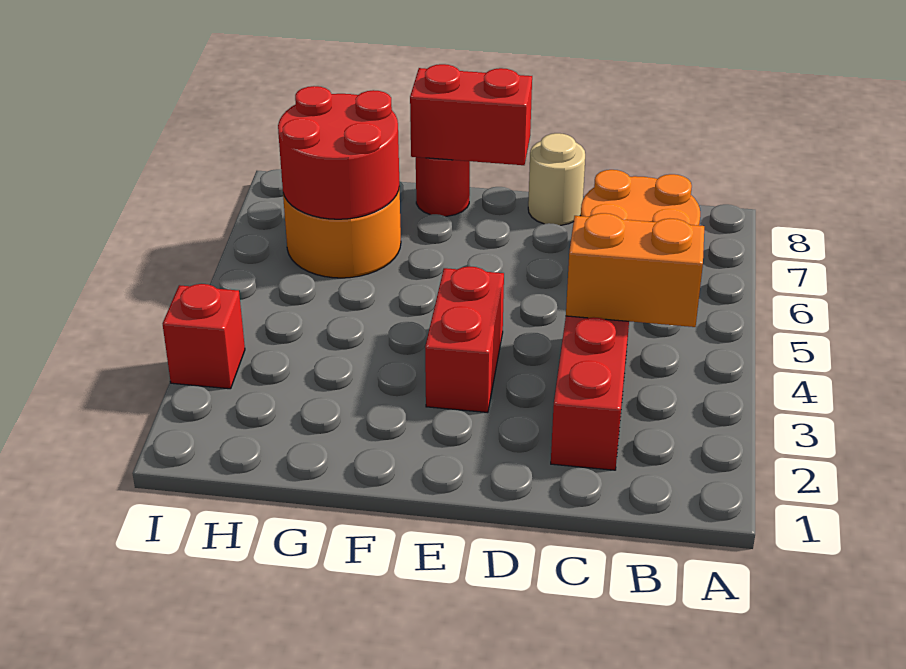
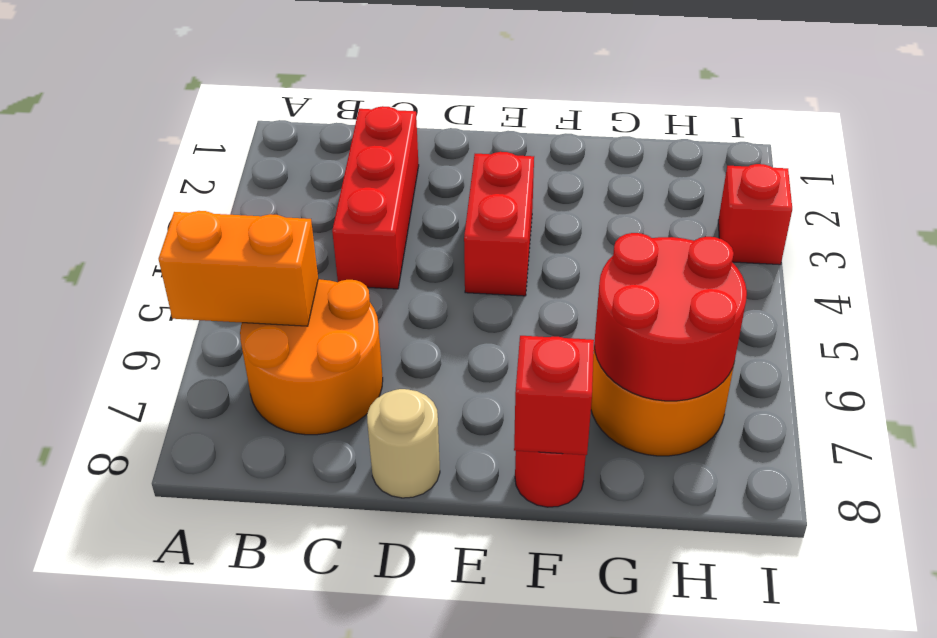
orange brick B4:C4 level 2 -> orange brick A6:B6 level 2
red brick E8:F8 level 2 -> red brick F8 level 2

